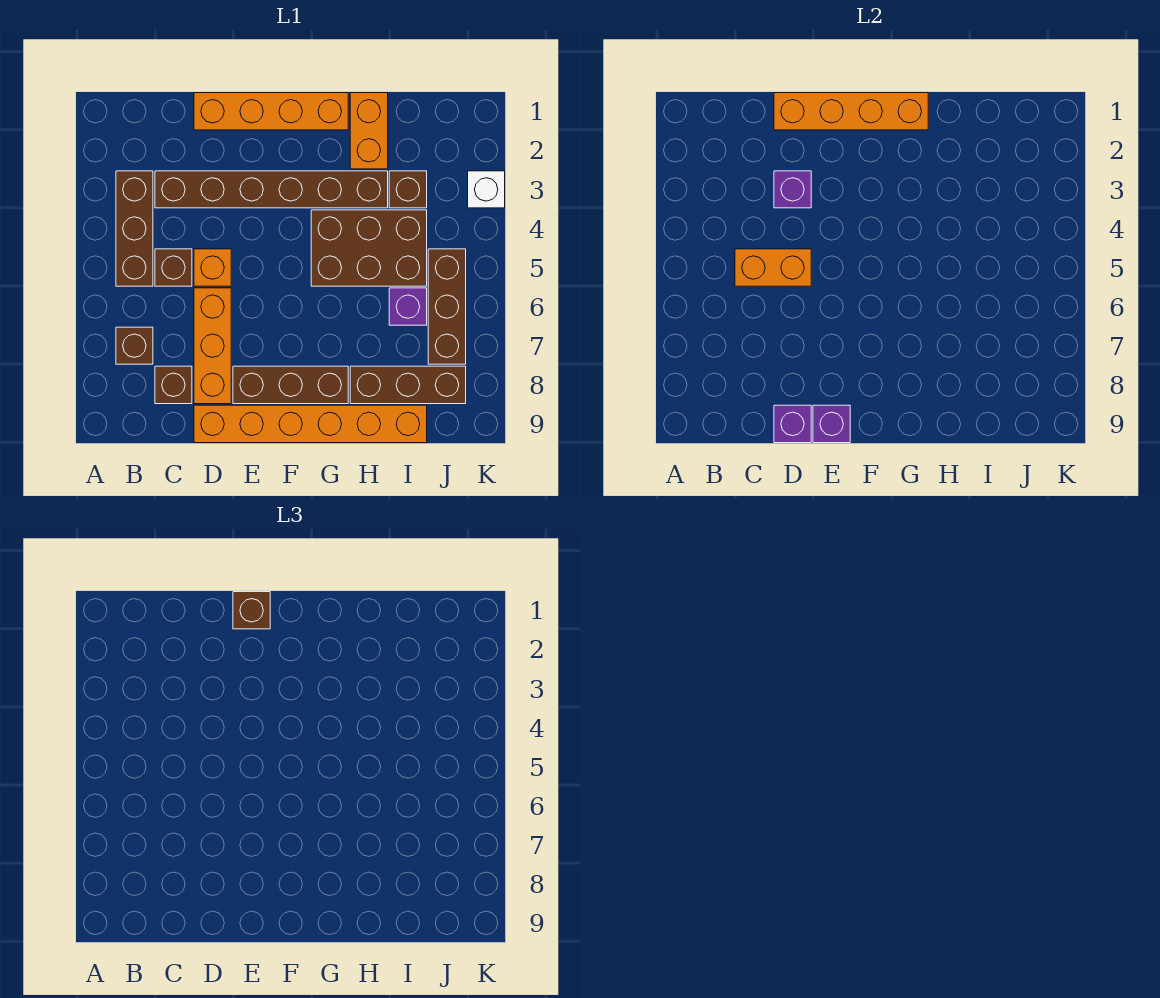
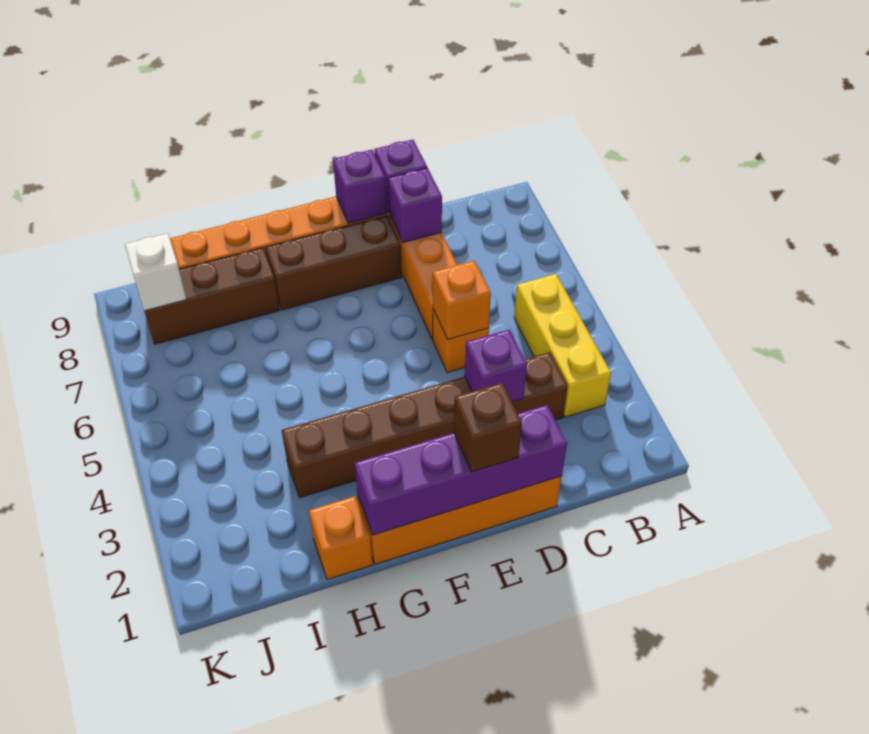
brown brick B3:B5 level 1 -> yellow brick B3:B5 level 1
brown brick B7 level 1 -> none
brown brick C5 level 1 -> none
orange brick C5:D5 level 2 -> orange brick D5 level 2
brown brick C8 level 1 -> none
orange brick D1:G1 level 2 -> purple brick D1:G1 level 2
brown brick G4:I5 level 1 -> none
orange brick H1:H2 level 1 -> orange brick H1 level 1
brown brick I3 level 1 -> none
purple brick I6 level 1 -> purple brick D8 level 2
brown brick J5:J7 level 1 -> none
white brick K3 level 1 -> white brick J8 level 2

